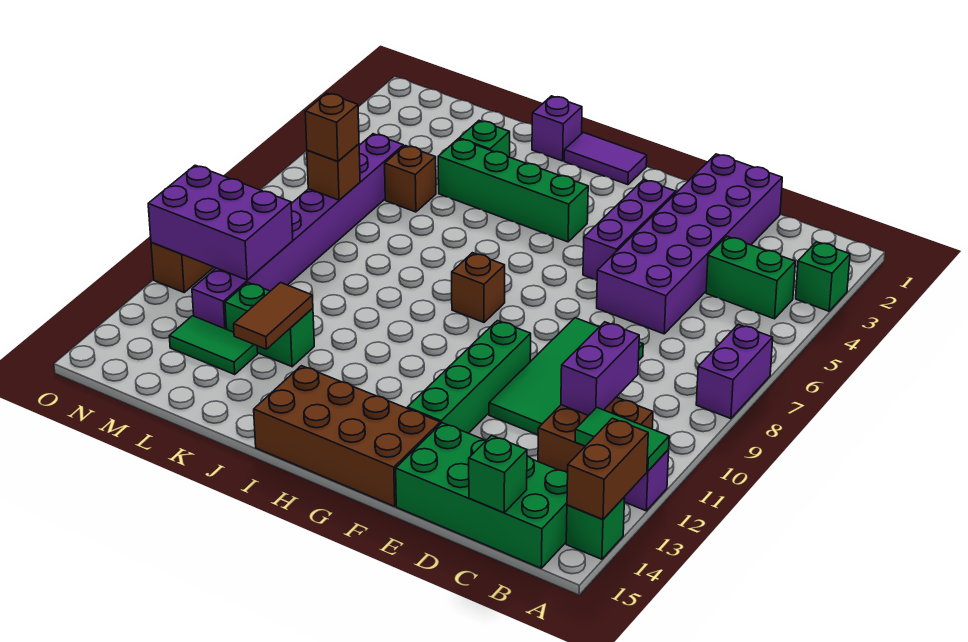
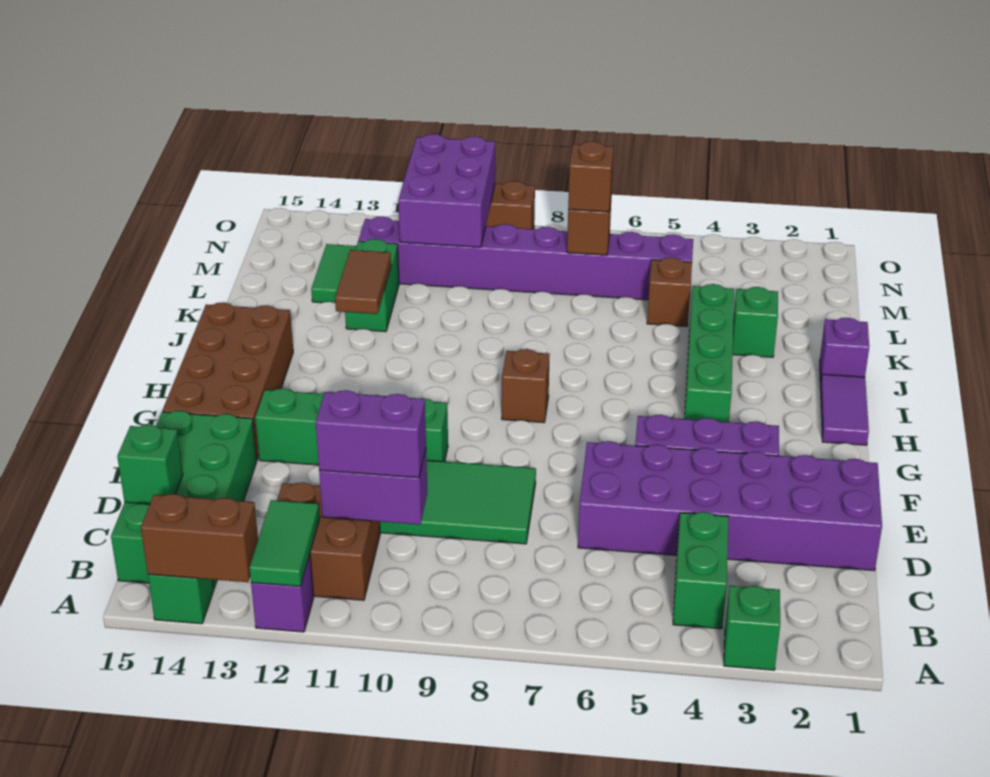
purple brick A7:A8 level 1 -> purple brick C10:C11 level 3
brown tile K12:K13 level 2 -> brown tile J12:K12 level 2

